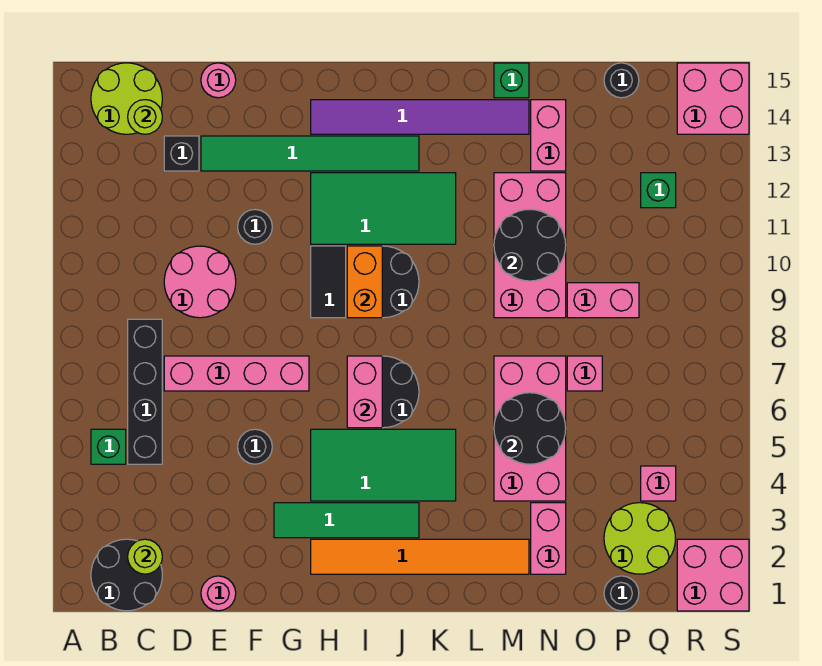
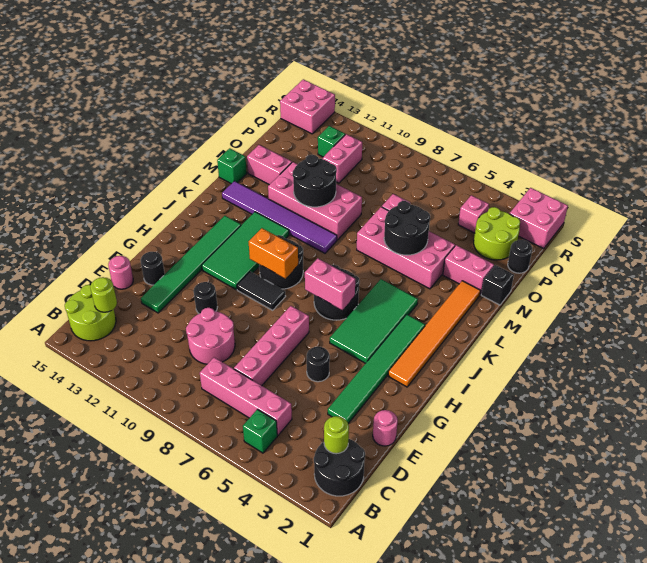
black brick C5:C8 level 1 -> pink brick C5:C8 level 1
black brick D13 level 1 -> black brick N1 level 1
green tile G3:J3 level 1 -> green tile E3:J3 level 1
purple tile H14:M14 level 1 -> purple tile L9:L14 level 1
pink brick O9:P9 level 1 -> pink brick P11:Q11 level 1
black round brick P15 level 1 -> black round brick F14 level 1

